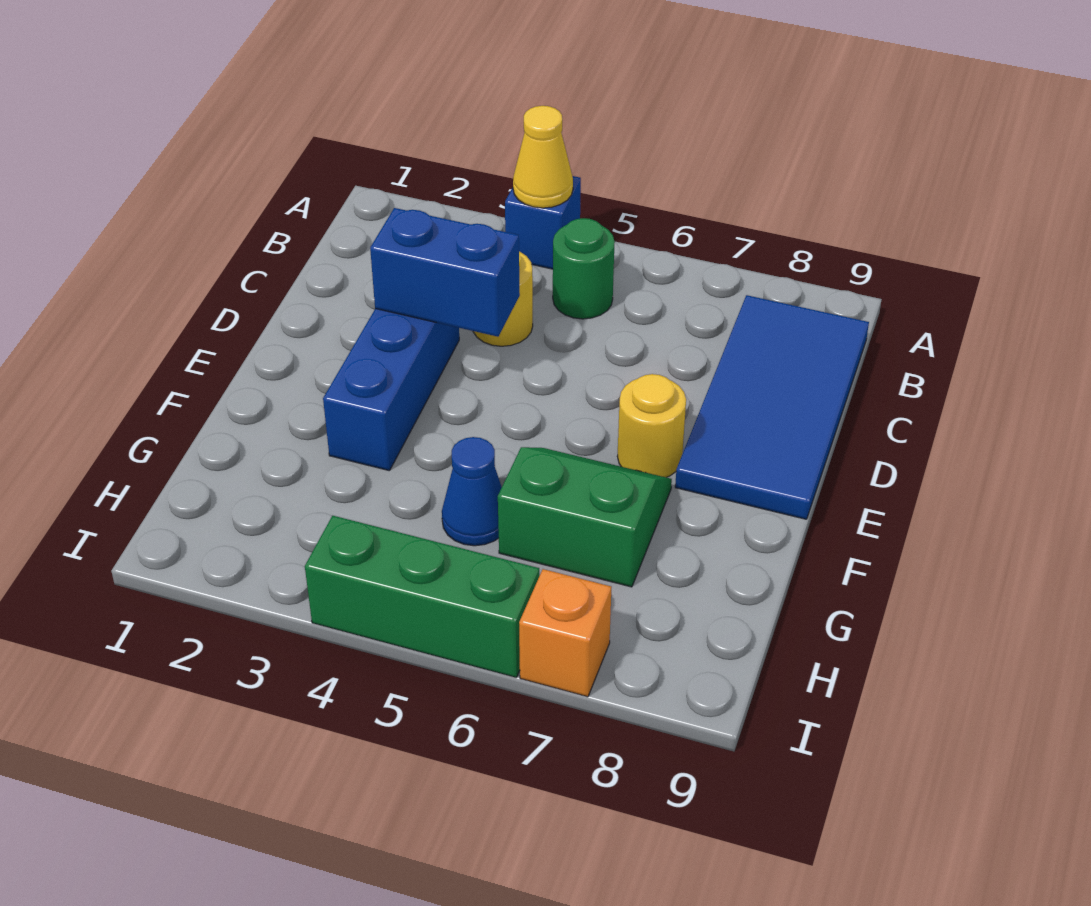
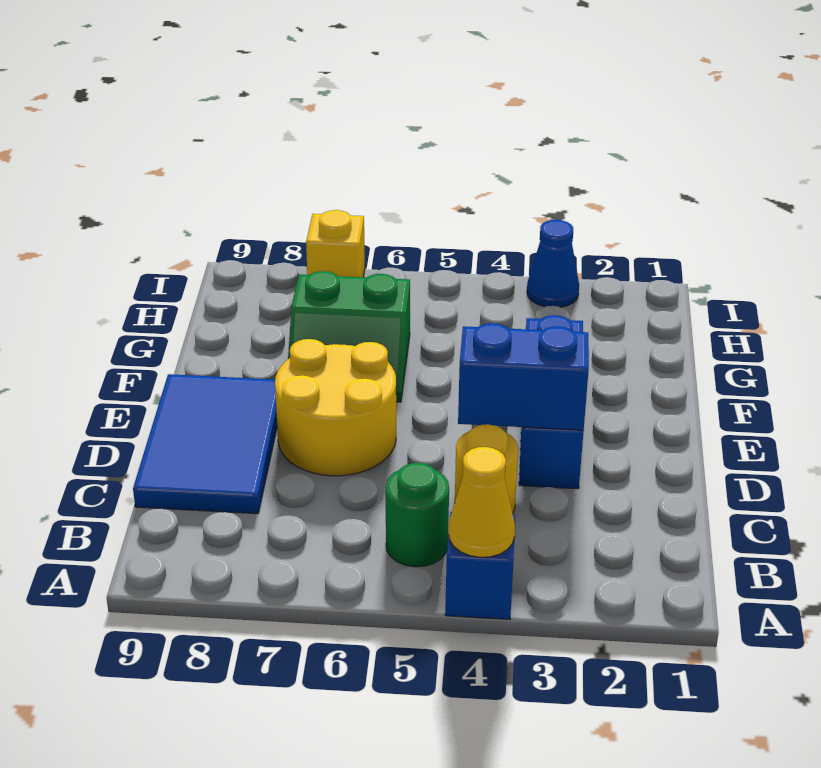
blue tile B8:E9 level 1 -> blue tile C8:E9 level 1
yellow round brick E7 level 1 -> yellow round brick D6:E7 level 1
blue cone G5 level 1 -> blue cone I3 level 1
green brick I4:I6 level 1 -> none
orange brick I7 level 1 -> yellow brick I7 level 1

